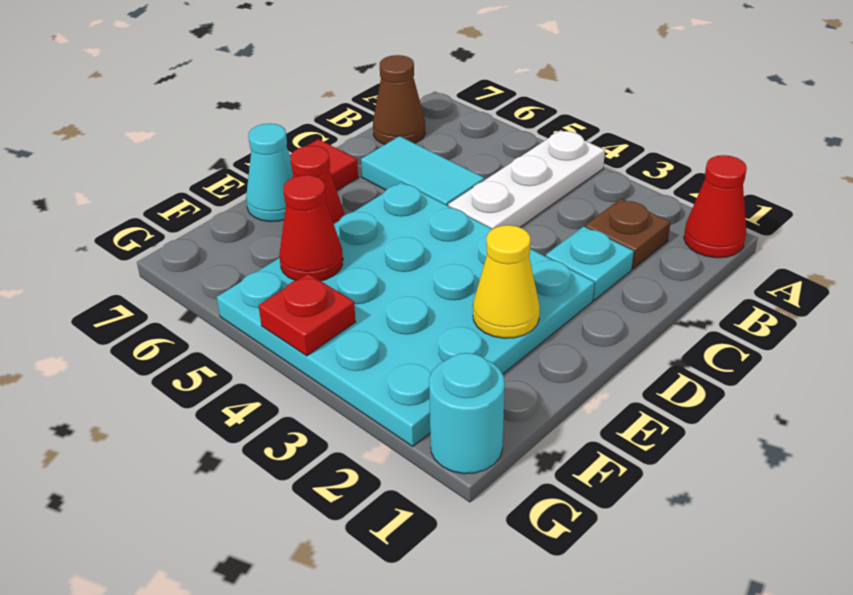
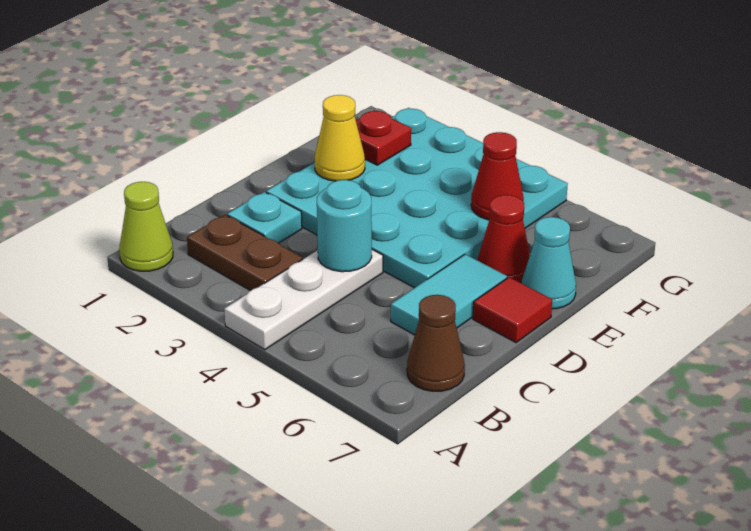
red cone A1 level 1 -> lime cone A1 level 1
brown plate B2 level 1 -> brown plate B2:B3 level 1
cyan tile C5:C6 level 1 -> cyan tile C6:D6 level 1
cyan round brick G1 level 1 -> cyan round brick C4 level 2
red plate G4 level 2 -> red plate F2 level 2

